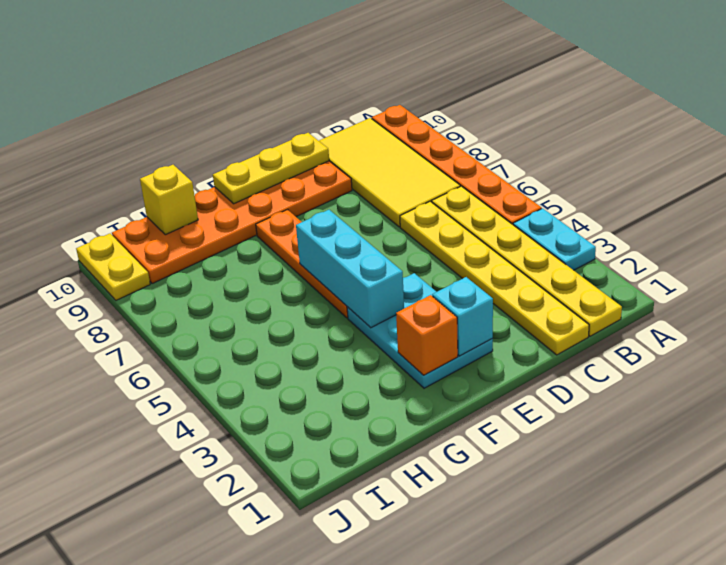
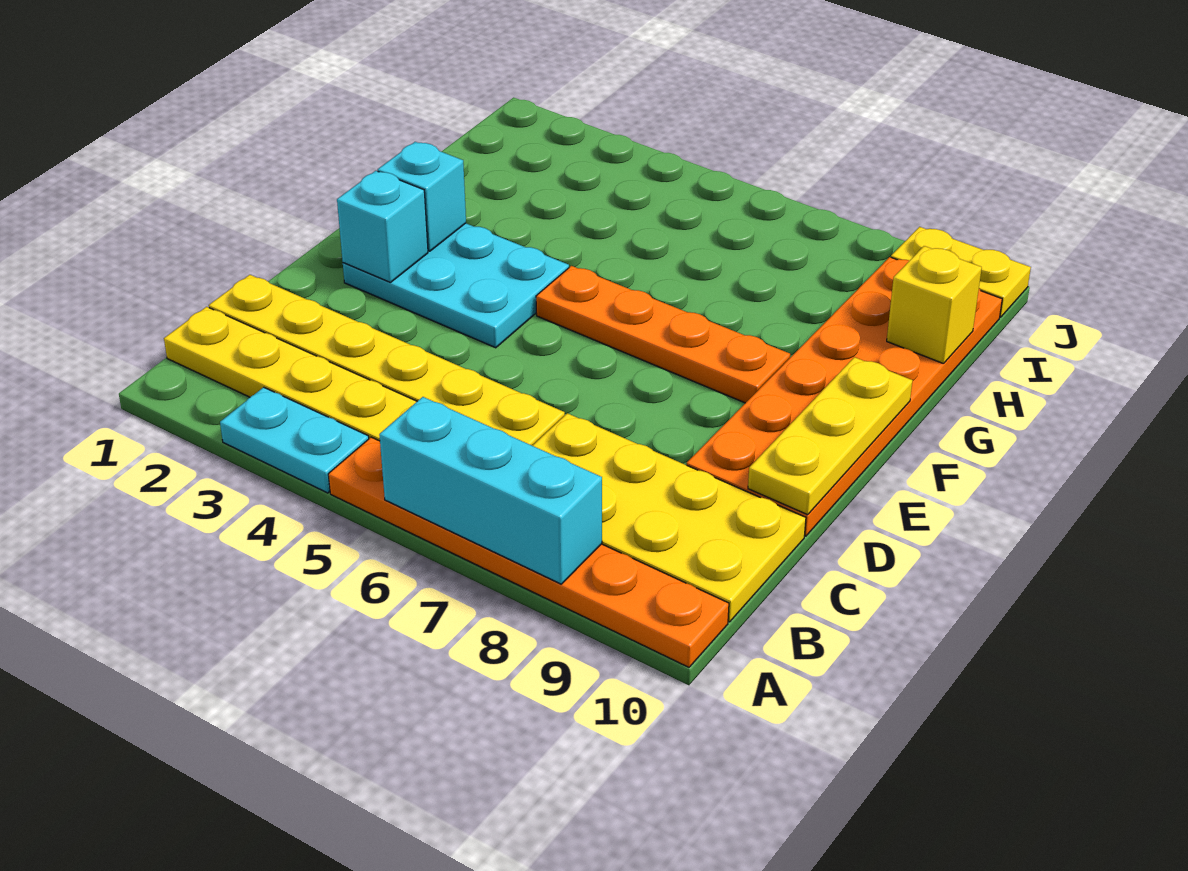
yellow tile B7:C10 level 1 -> yellow plate B7:C10 level 1
orange brick F2 level 2 -> cyan brick F2 level 2
cyan brick F4:F6 level 2 -> cyan brick A6:A8 level 2

